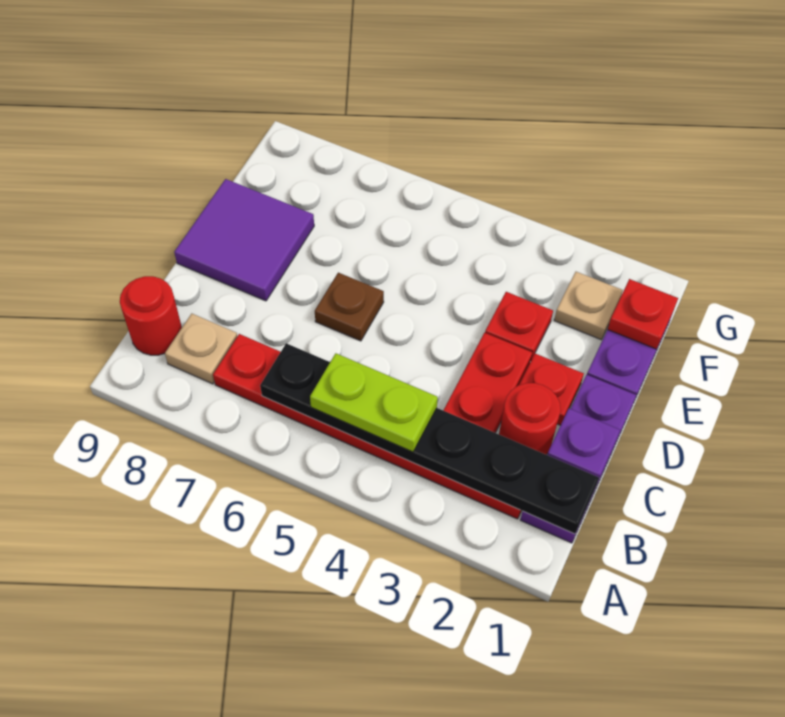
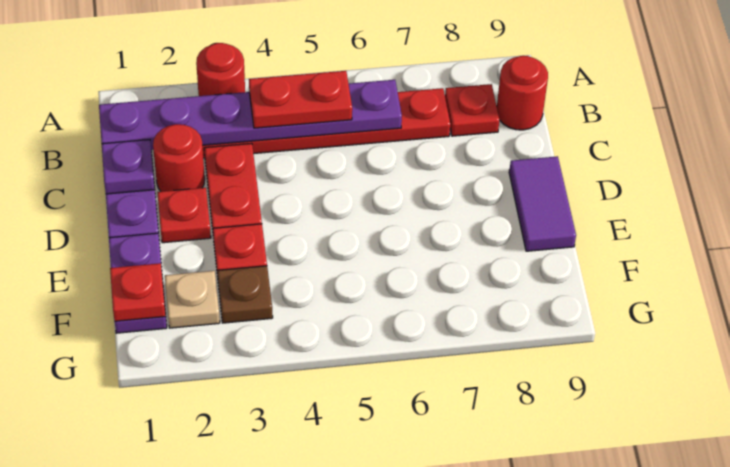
none -> red round brick A3 level 1
black plate B1:B6 level 2 -> purple plate B1:B6 level 2
lime plate B4:B5 level 3 -> red plate B4:B5 level 3
tan plate B8 level 1 -> red plate B8 level 1
brown plate D6 level 1 -> brown plate F3 level 1
purple tile D8:E9 level 1 -> purple tile D9:E9 level 1

